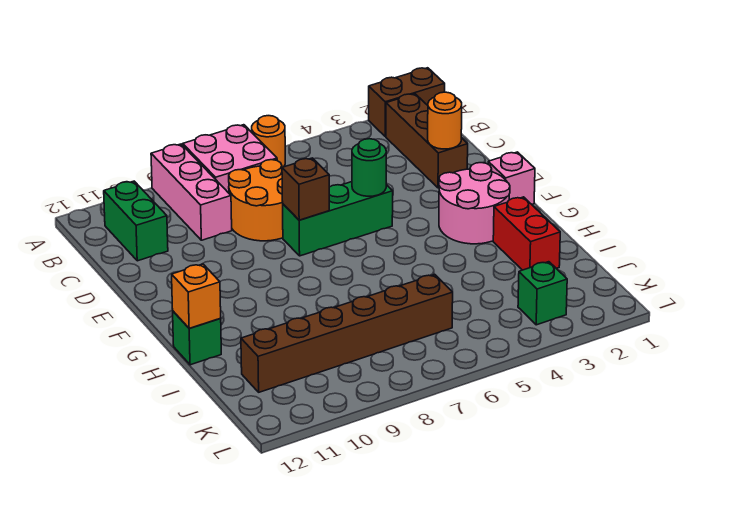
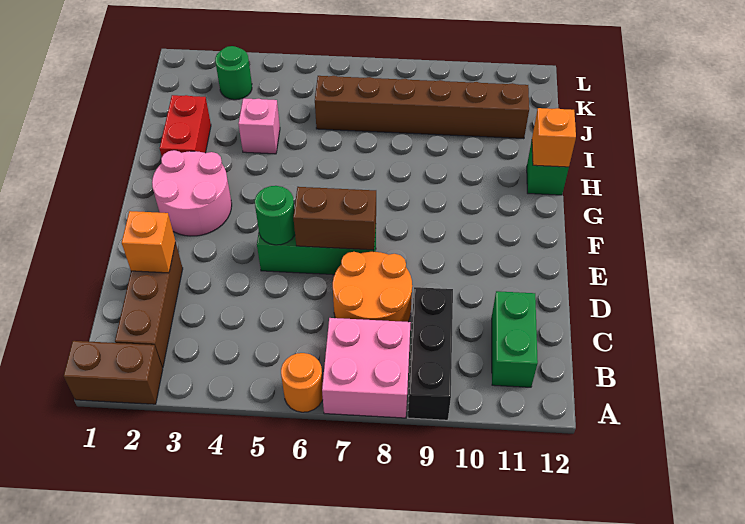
pink brick A9:C9 level 1 -> black brick A9:C9 level 1
orange round brick D2 level 2 -> orange brick D2 level 2
brown brick E7 level 2 -> brown brick E6:E7 level 2
pink brick F1 level 1 -> pink brick I4 level 1
green brick K3 level 1 -> green round brick K3 level 1

